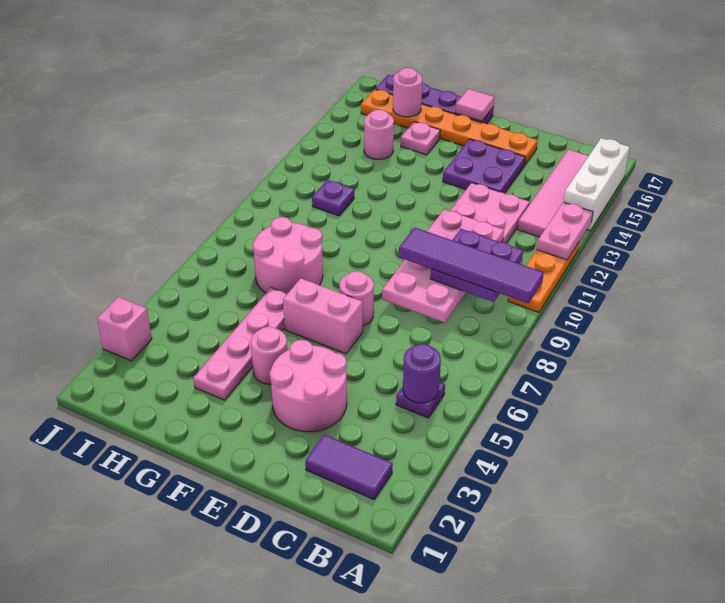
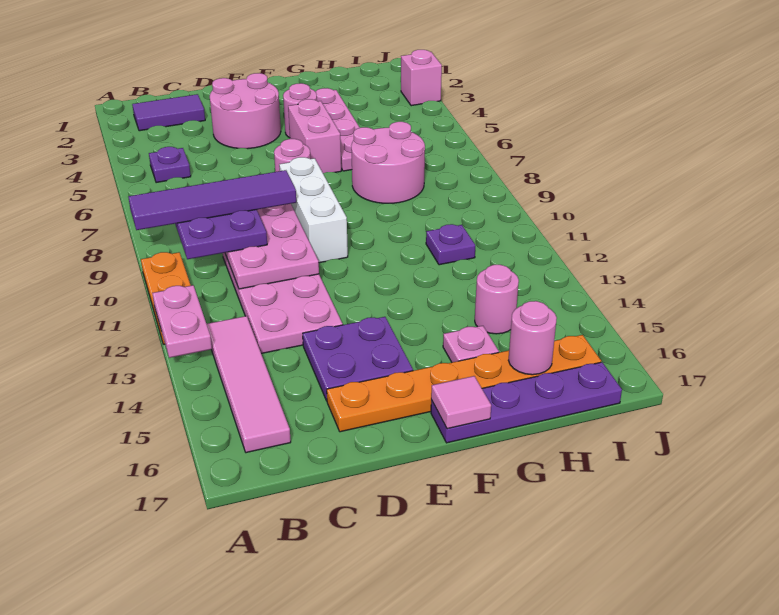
white brick A14:A16 level 1 -> white brick E8:E10 level 1
purple round brick B5 level 2 -> none
pink brick E6:F6 level 1 -> pink brick F5:F6 level 1

